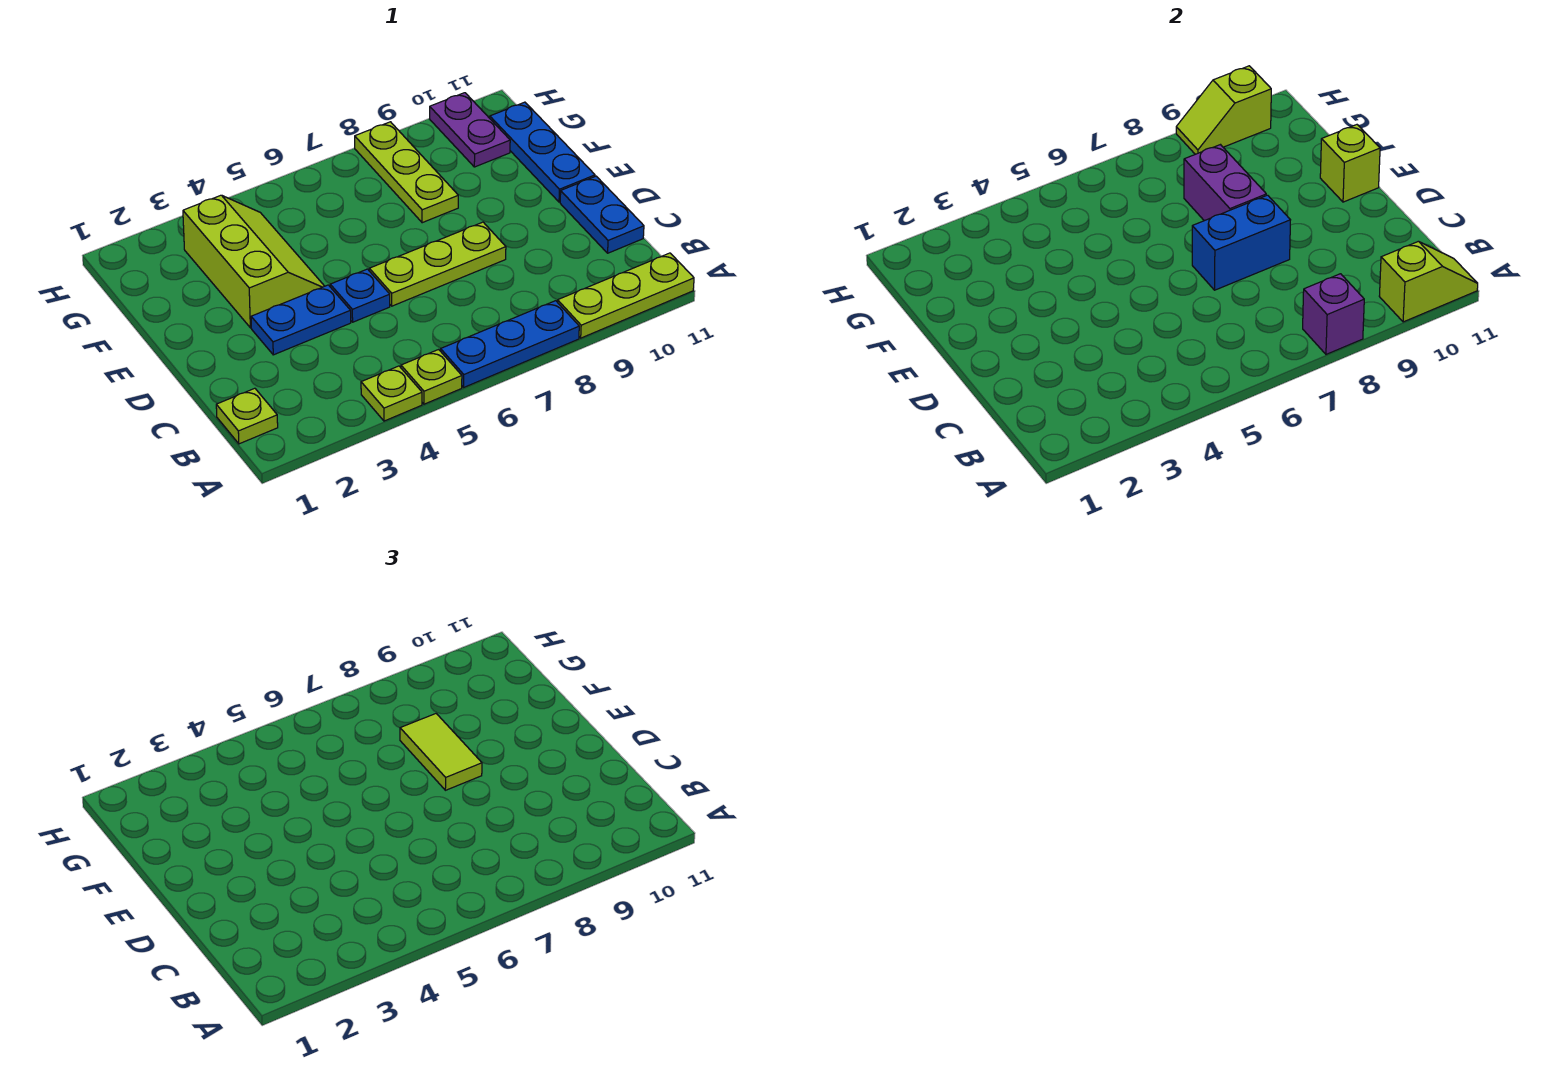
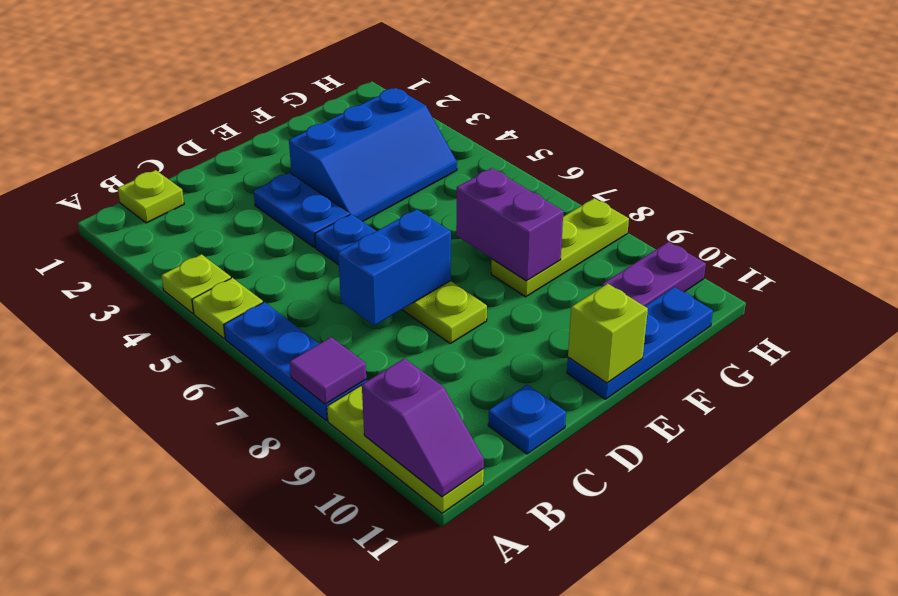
purple brick A8 level 2 -> purple tile A8 level 2
lime slope A10:A11 level 2 top 10 -> purple slope A10:A11 level 2 top 10
blue plate C11:D11 level 1 -> blue plate C11 level 1
blue brick D7:D8 level 2 -> blue brick C7:D7 level 2
lime slope E3:G4 level 1 top 3 -> blue slope E3:G4 level 1 top 3
purple brick E8:F8 level 2 -> purple brick F7:F8 level 2
lime tile E8:F8 level 3 -> none
lime slope H9:H10 level 2 top 10 -> none

